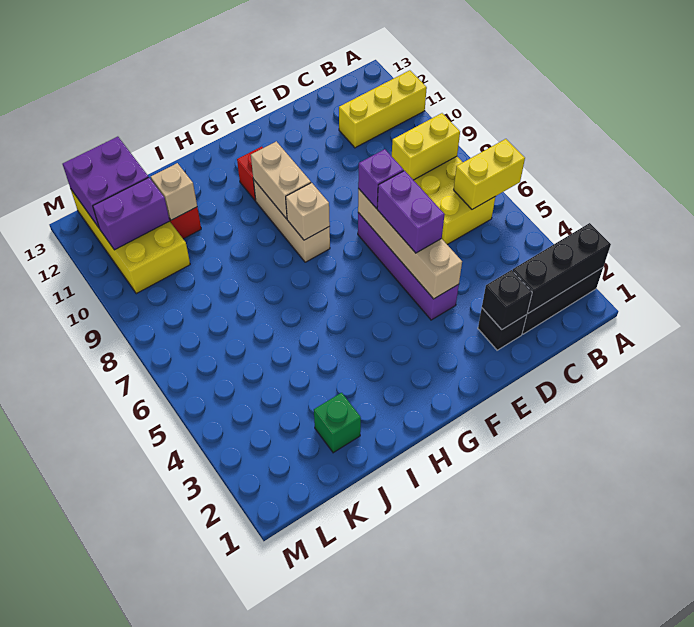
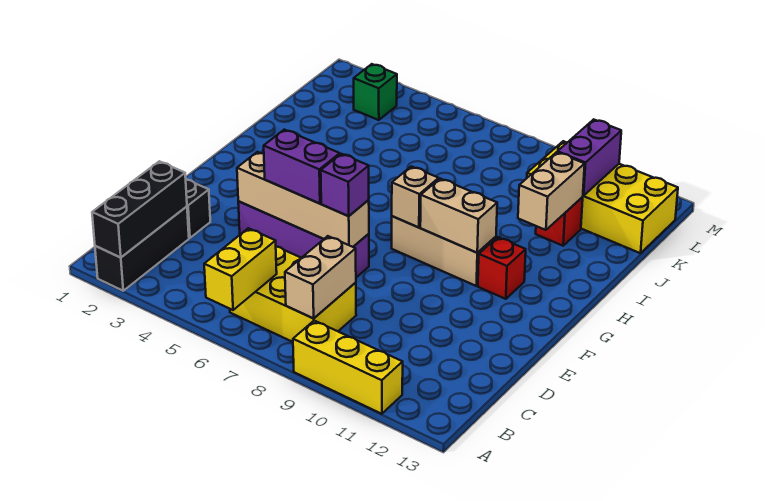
yellow brick A11:C11 level 1 -> yellow brick A9:A11 level 1
yellow brick B8:C8 level 2 -> tan brick B8:C8 level 2
black brick D2 level 2 -> none
green brick J2 level 1 -> green brick L3 level 1
tan brick J11 level 2 -> tan brick I11:J11 level 2
purple brick K12:L13 level 2 -> none

